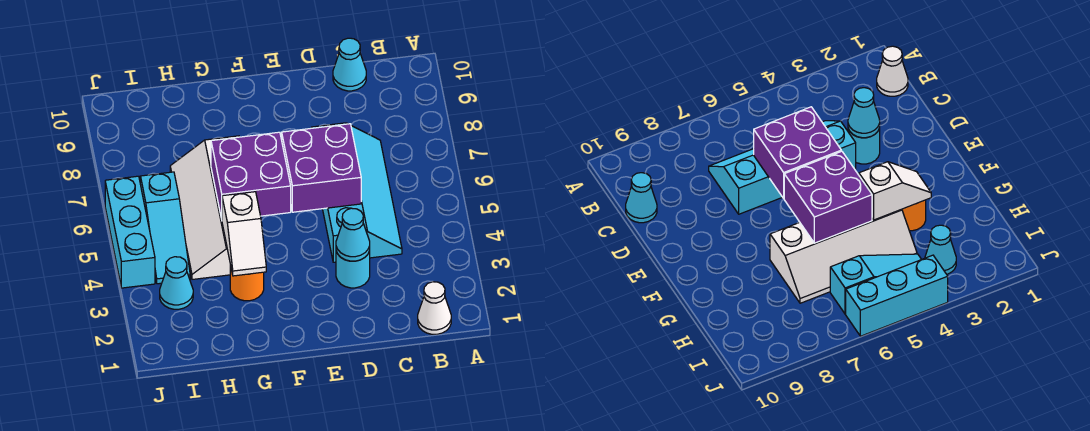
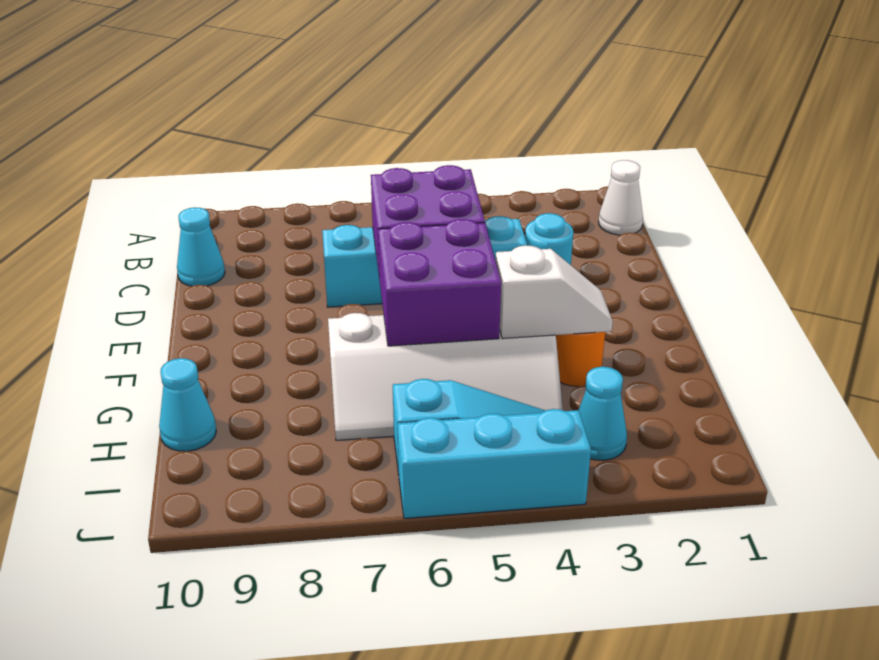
cyan cone D3 level 2 -> cyan cone H10 level 1

